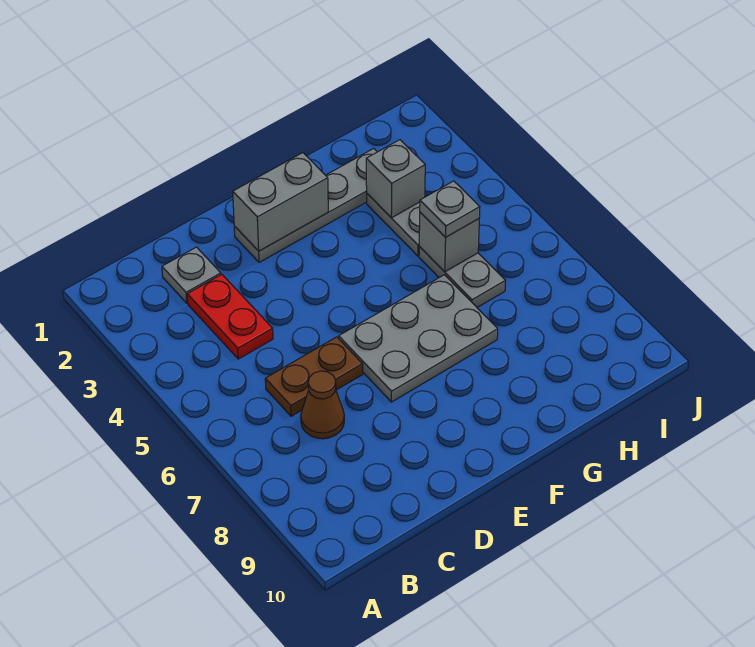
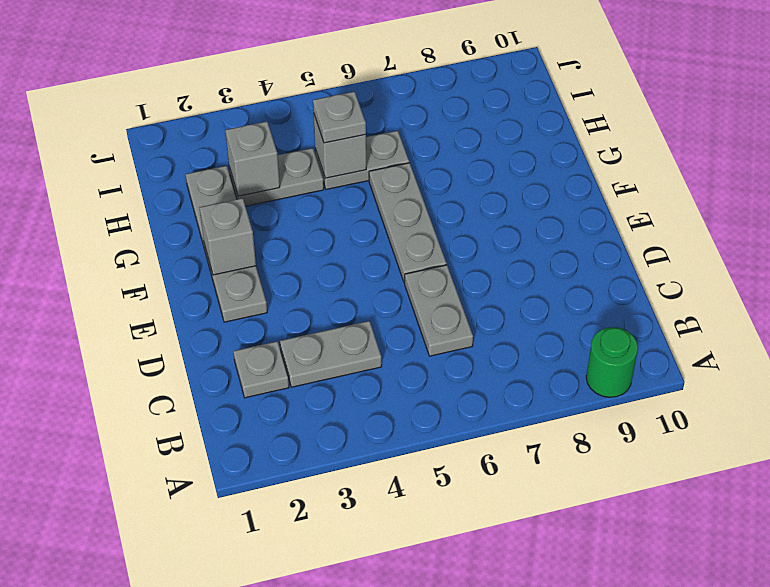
none -> green round brick A9 level 1
red plate C3:C4 level 1 -> grey plate C3:C4 level 1
brown plate C6:D6 level 1 -> grey plate C6:D6 level 1
brown cone C7 level 1 -> none
grey brick E2:F2 level 2 -> grey brick F2 level 2
grey plate E6:G7 level 1 -> grey plate E6:G6 level 1

